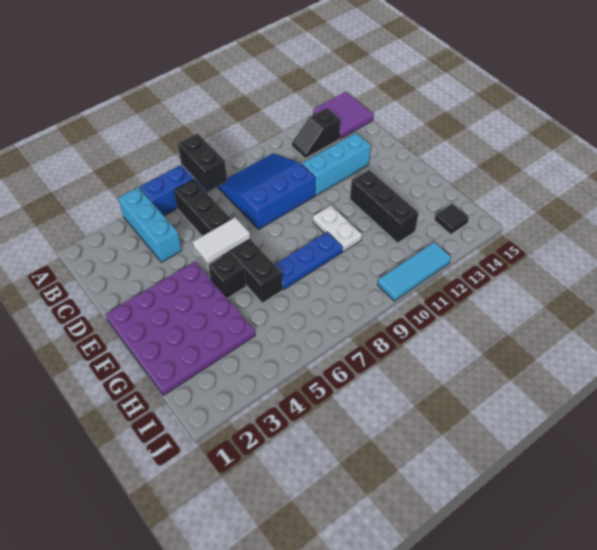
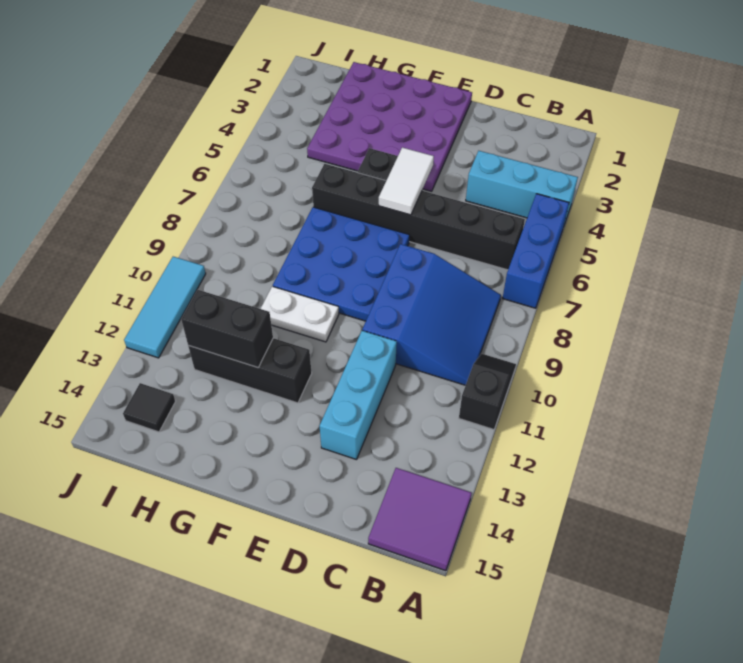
black brick A7:B7 level 2 -> black brick G12:H12 level 2
black slope B12:B13 level 1 top 13 -> black slope A10:A11 level 1 top 11
blue plate G7:G9 level 1 -> blue plate E7:G9 level 1

